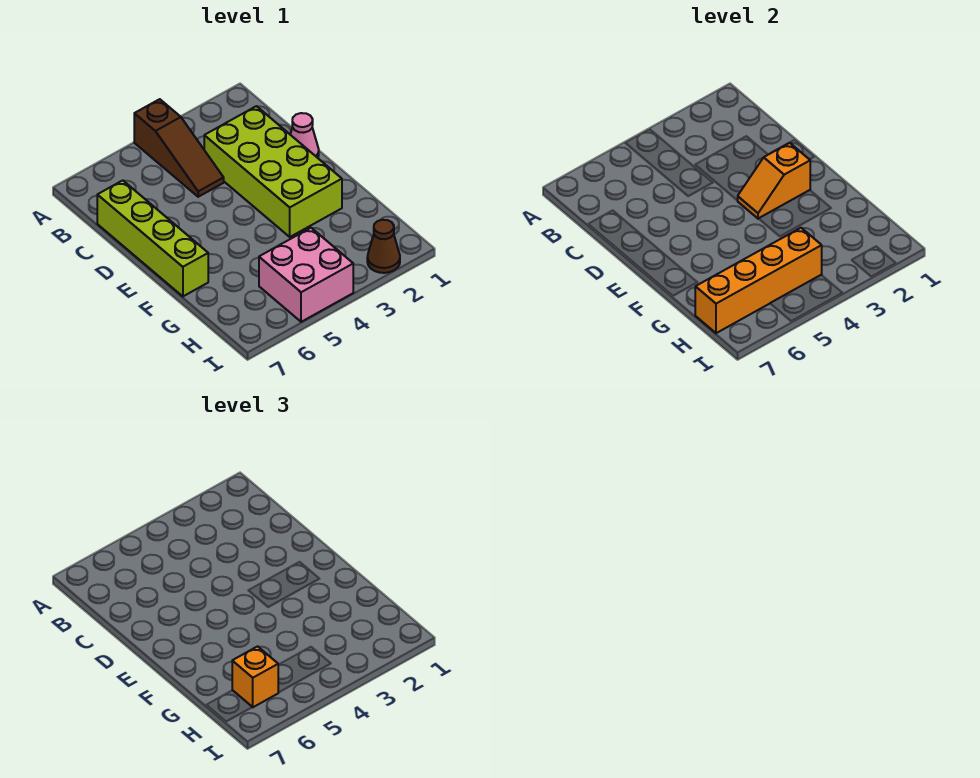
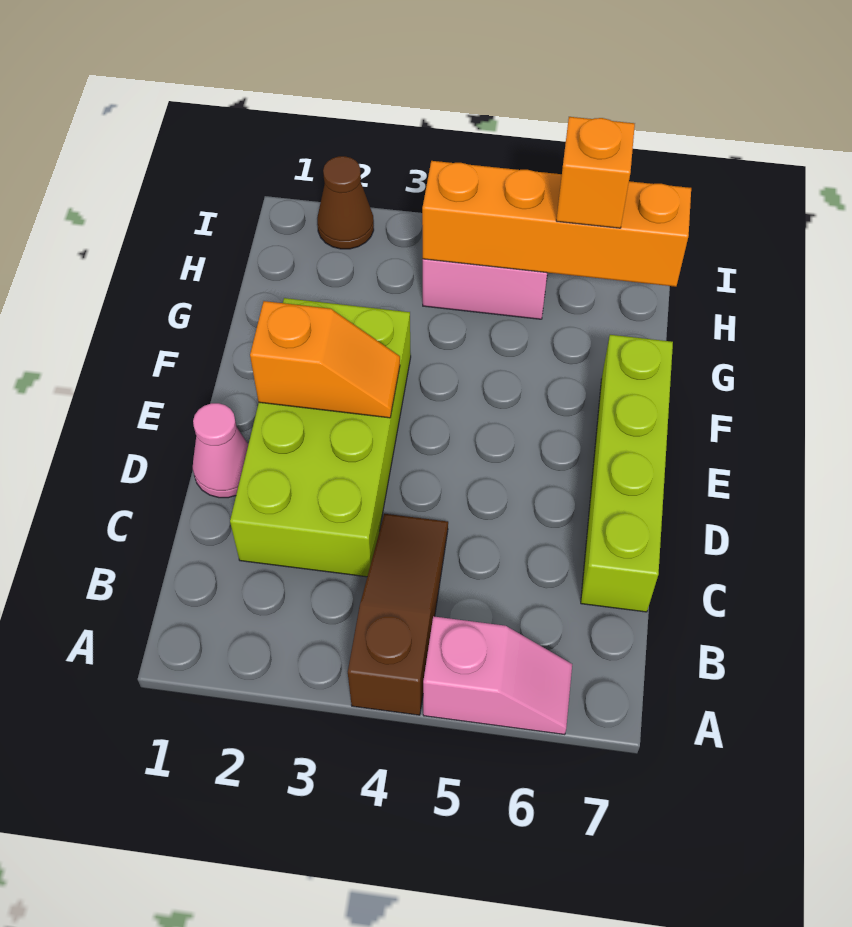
none -> pink slope A5:A6 level 1 top 5

